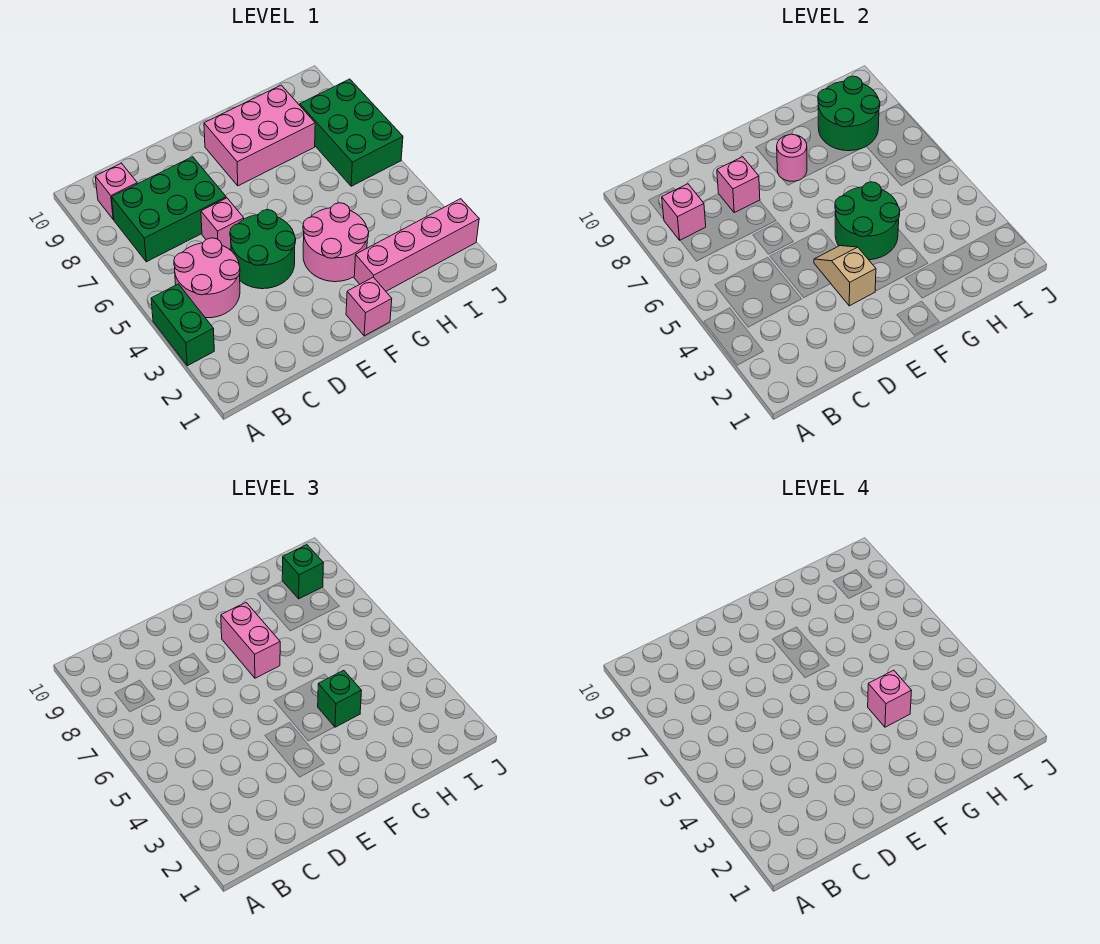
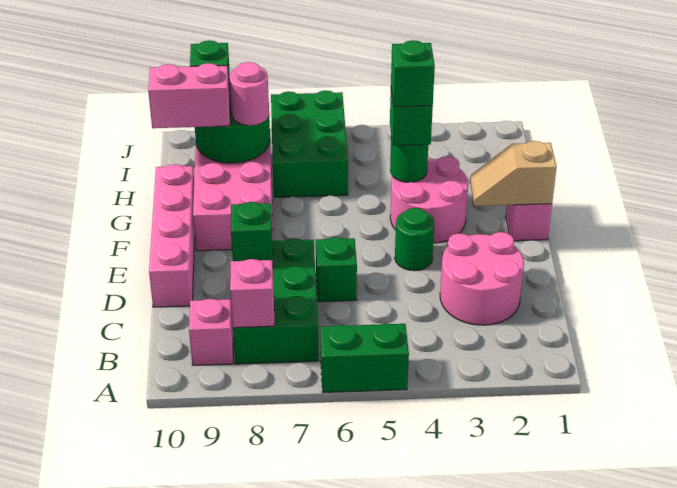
green brick A3:A4 level 1 -> green brick A5:A6 level 1
pink round brick B4:C5 level 1 -> pink round brick C2:D3 level 1
green round brick D4:E5 level 1 -> green round brick E4 level 1
pink brick D6 level 1 -> green brick D6 level 1
pink brick D8 level 2 -> green brick D8 level 2
tan slope E3:E4 level 2 top 3 -> tan slope F1:F2 level 2 top 1
green round brick F4:G5 level 2 -> green round brick G4 level 2
pink brick F7:F8 level 3 -> pink brick H9:H10 level 3
pink round brick F8 level 2 -> pink round brick H8 level 3
pink brick G2:J2 level 1 -> pink brick D10:G10 level 1
pink brick G4 level 4 -> green brick G4 level 4
green brick I6:J8 level 1 -> green brick H6:J7 level 1

